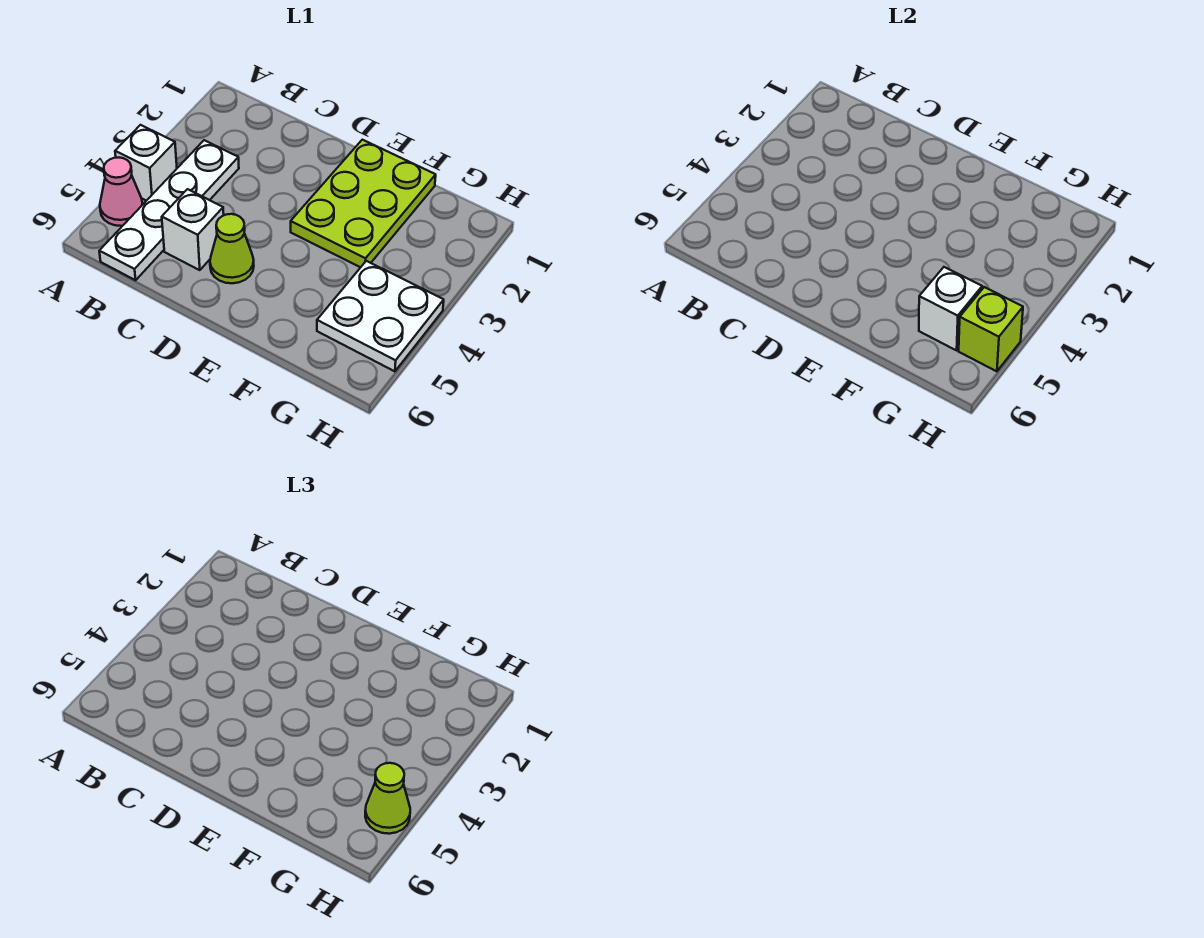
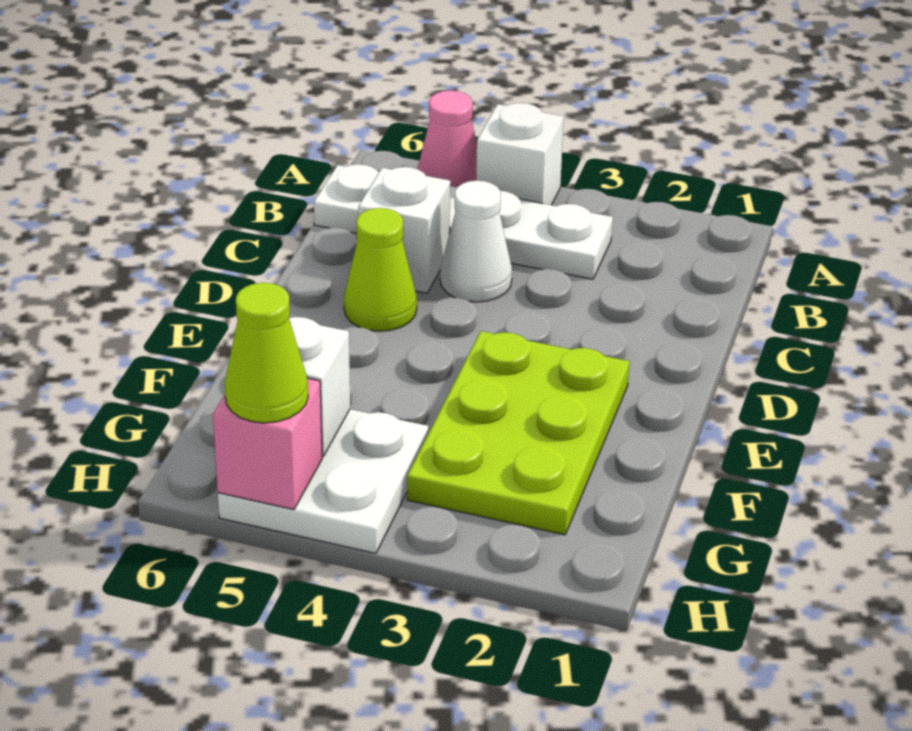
none -> white cone C4 level 1
lime plate E1:F3 level 1 -> lime plate E2:G3 level 1
lime brick H5 level 2 -> pink brick H5 level 2

